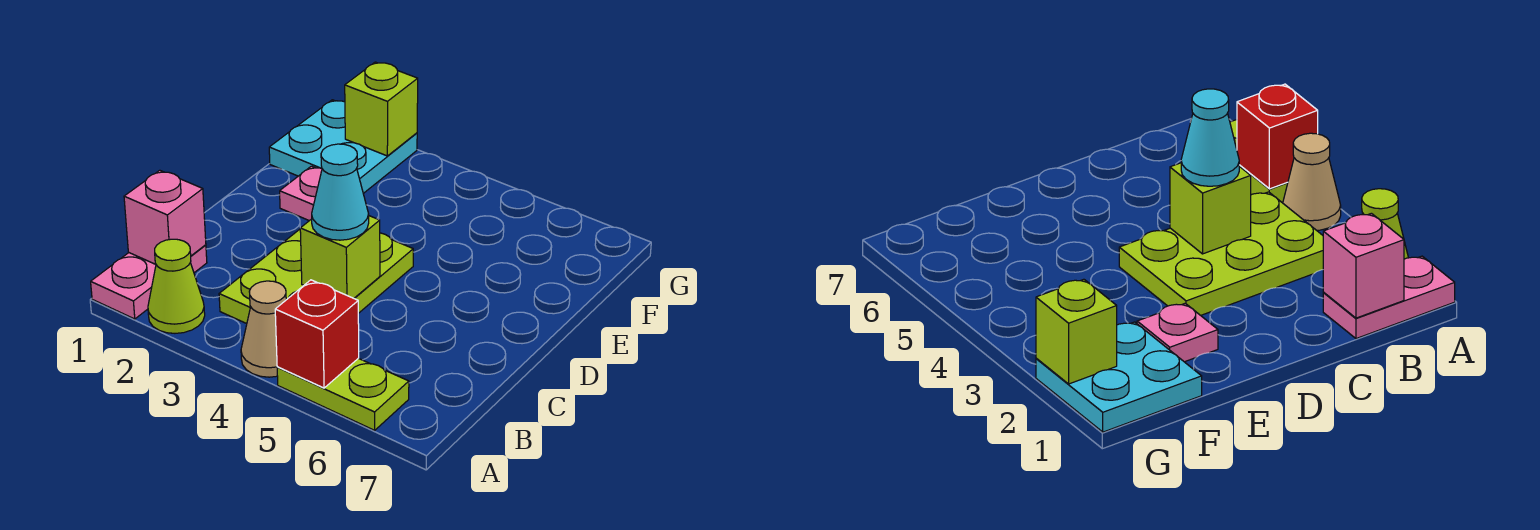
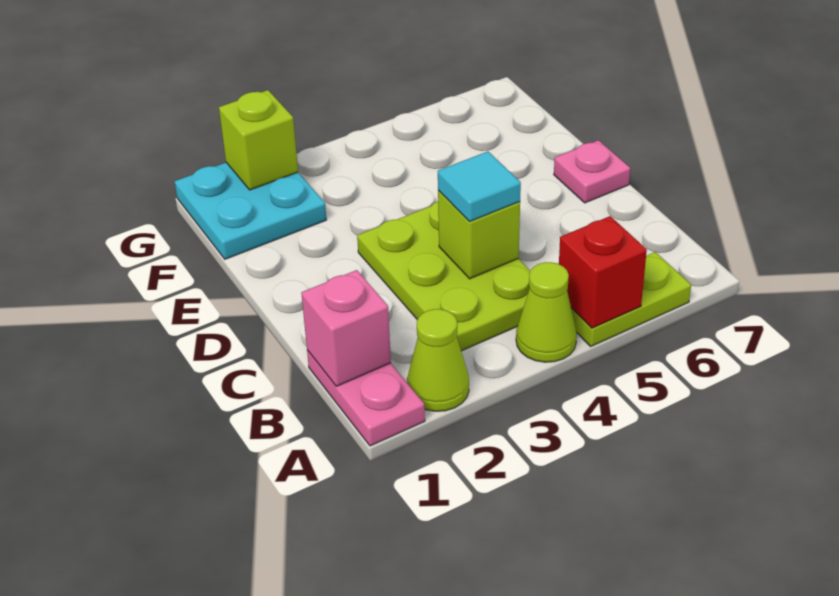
tan cone A4 level 1 -> lime cone A4 level 1
cyan cone C4 level 3 -> cyan tile C4 level 3
pink plate E2 level 1 -> pink plate D7 level 1

